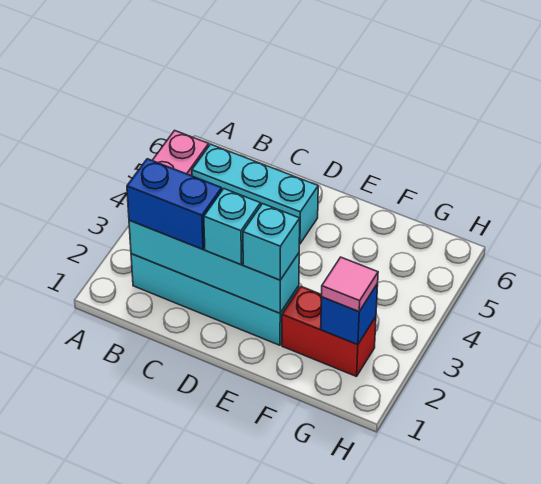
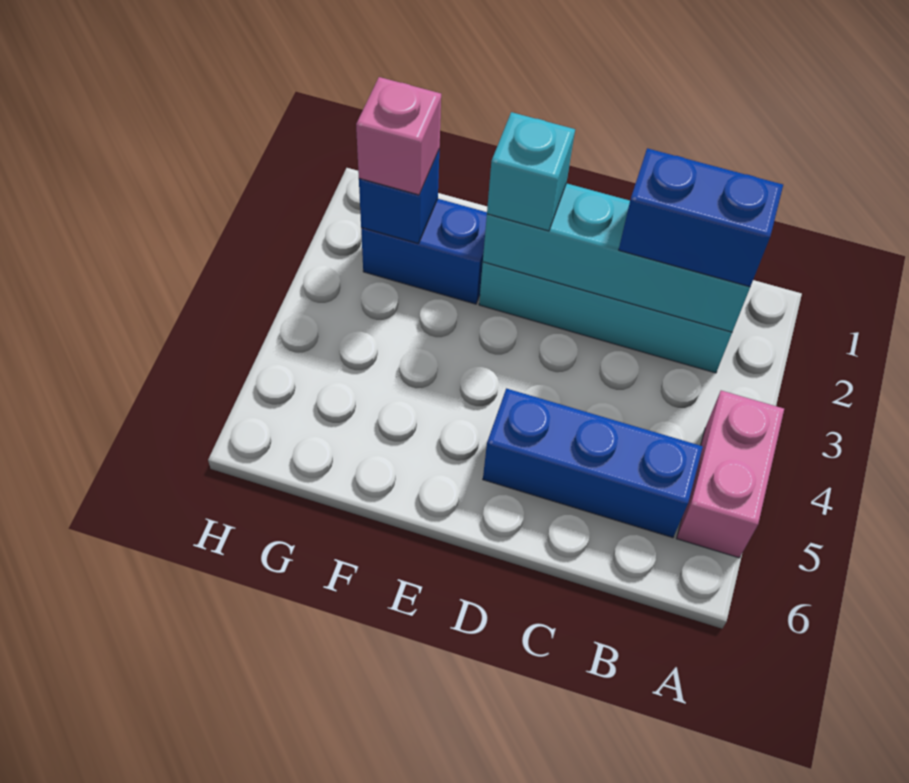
cyan brick B5:D5 level 1 -> blue brick B5:D5 level 1
cyan brick D2 level 3 -> none
red brick F2:G2 level 1 -> blue brick F2:G2 level 1
pink tile G2 level 3 -> pink brick G2 level 3

